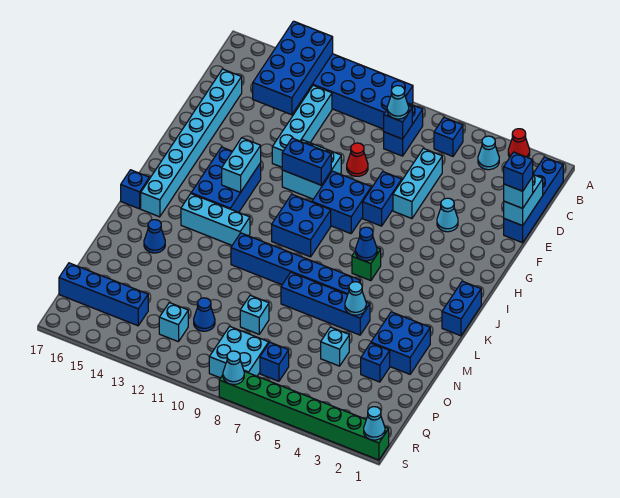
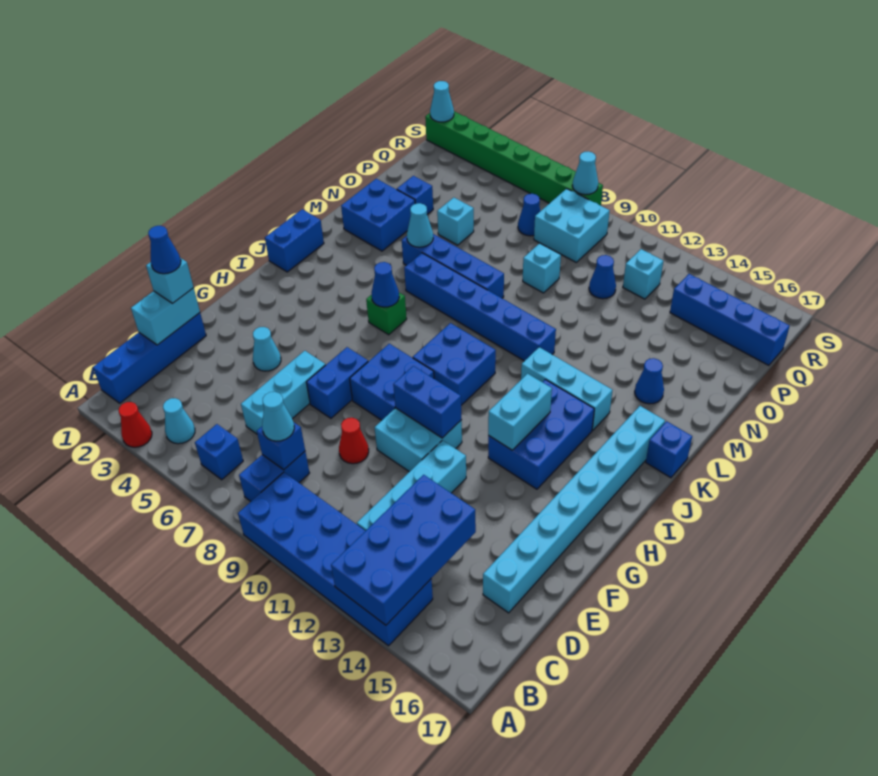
blue brick E1 level 4 -> blue cone E1 level 4
blue brick Q7 level 1 -> blue cone Q7 level 1

